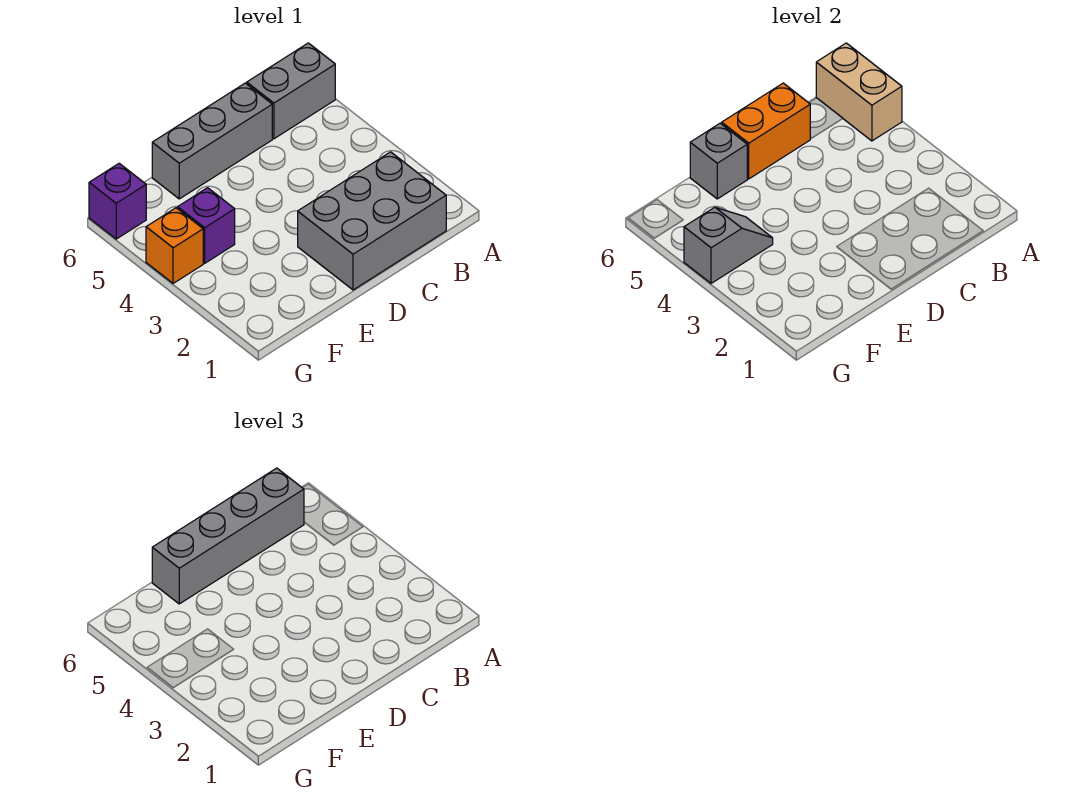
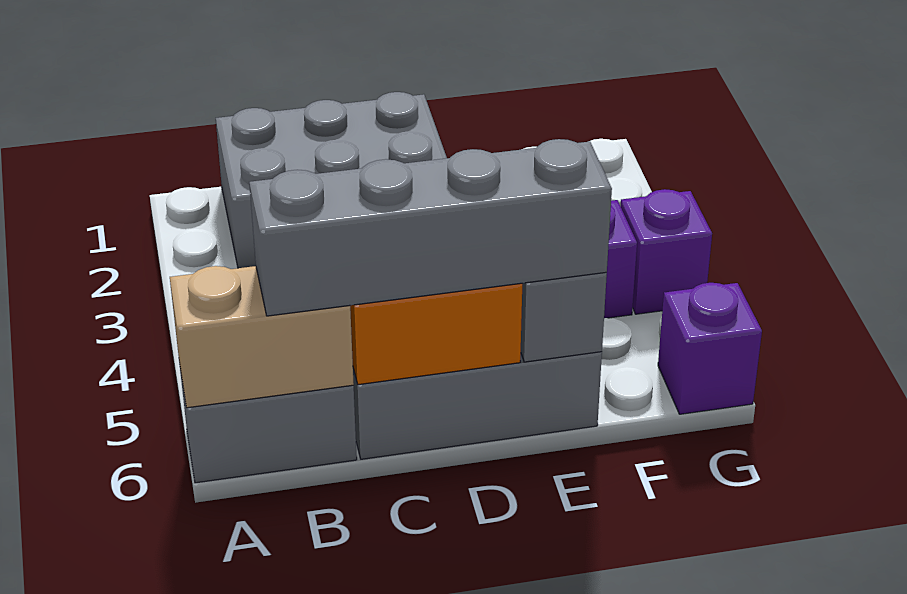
tan brick A5:A6 level 2 -> tan brick A6:B6 level 2
grey slope F4:G4 level 2 top G -> none
orange brick G4 level 1 -> purple brick G4 level 1

